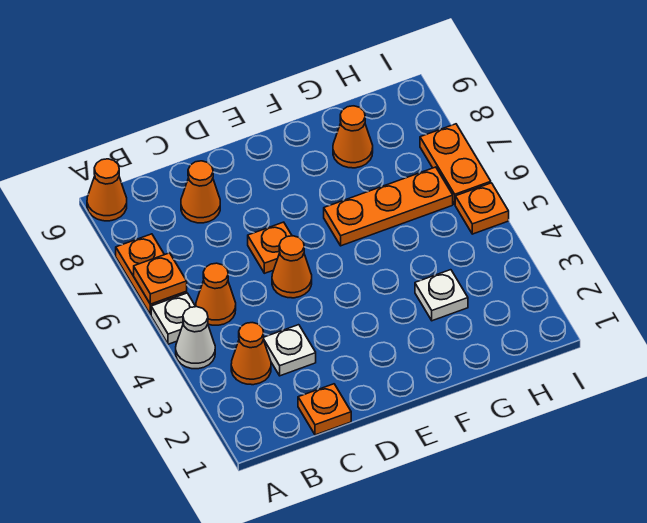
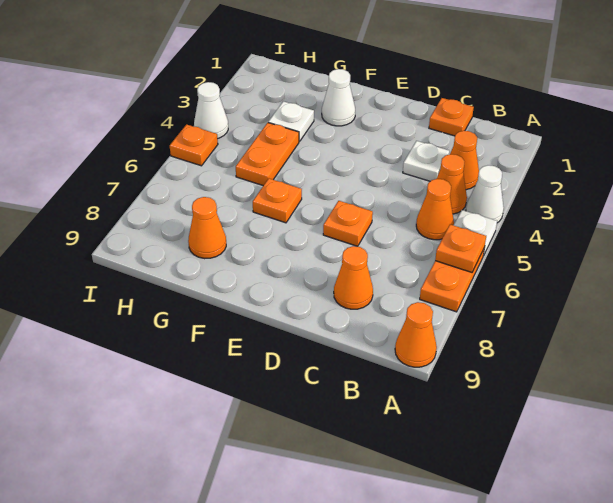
orange cone D5 level 1 -> orange cone B4 level 1
none -> white cone F2 level 1
orange plate F6:H6 level 1 -> orange plate F6 level 1
none -> white cone I4 level 1
orange plate I6:I7 level 1 -> orange plate G4:G5 level 1

